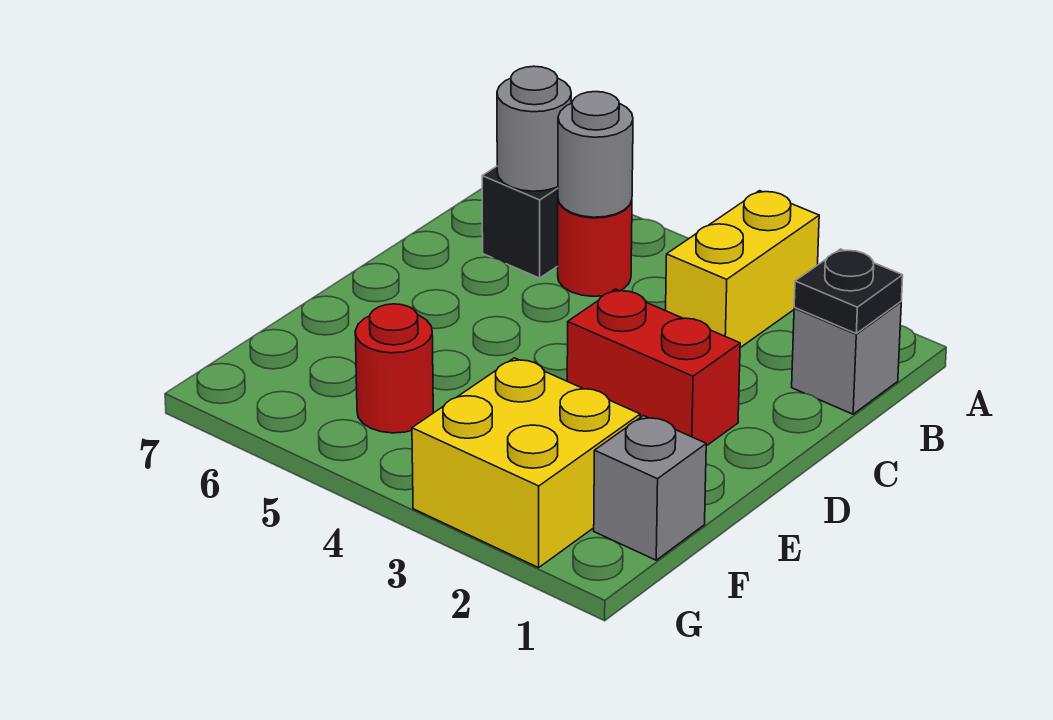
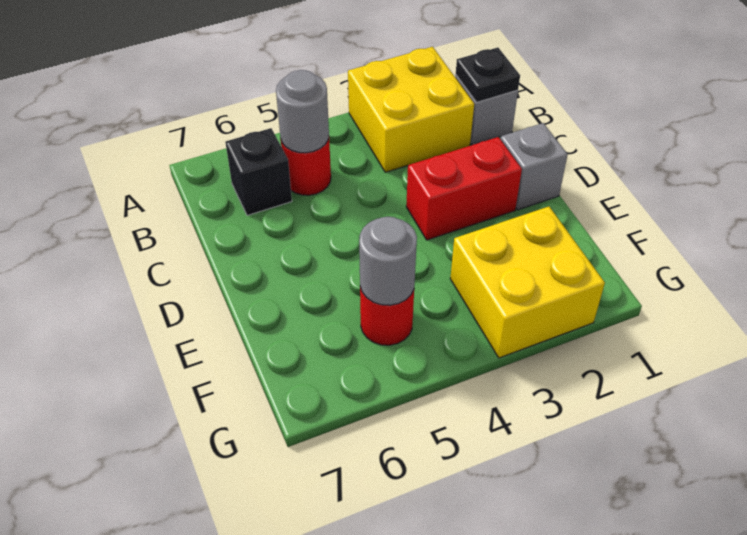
yellow brick A3:B3 level 1 -> yellow brick A2:B3 level 1
grey round brick B6 level 2 -> grey round brick F5 level 2
grey brick F1 level 1 -> grey brick D1 level 1

